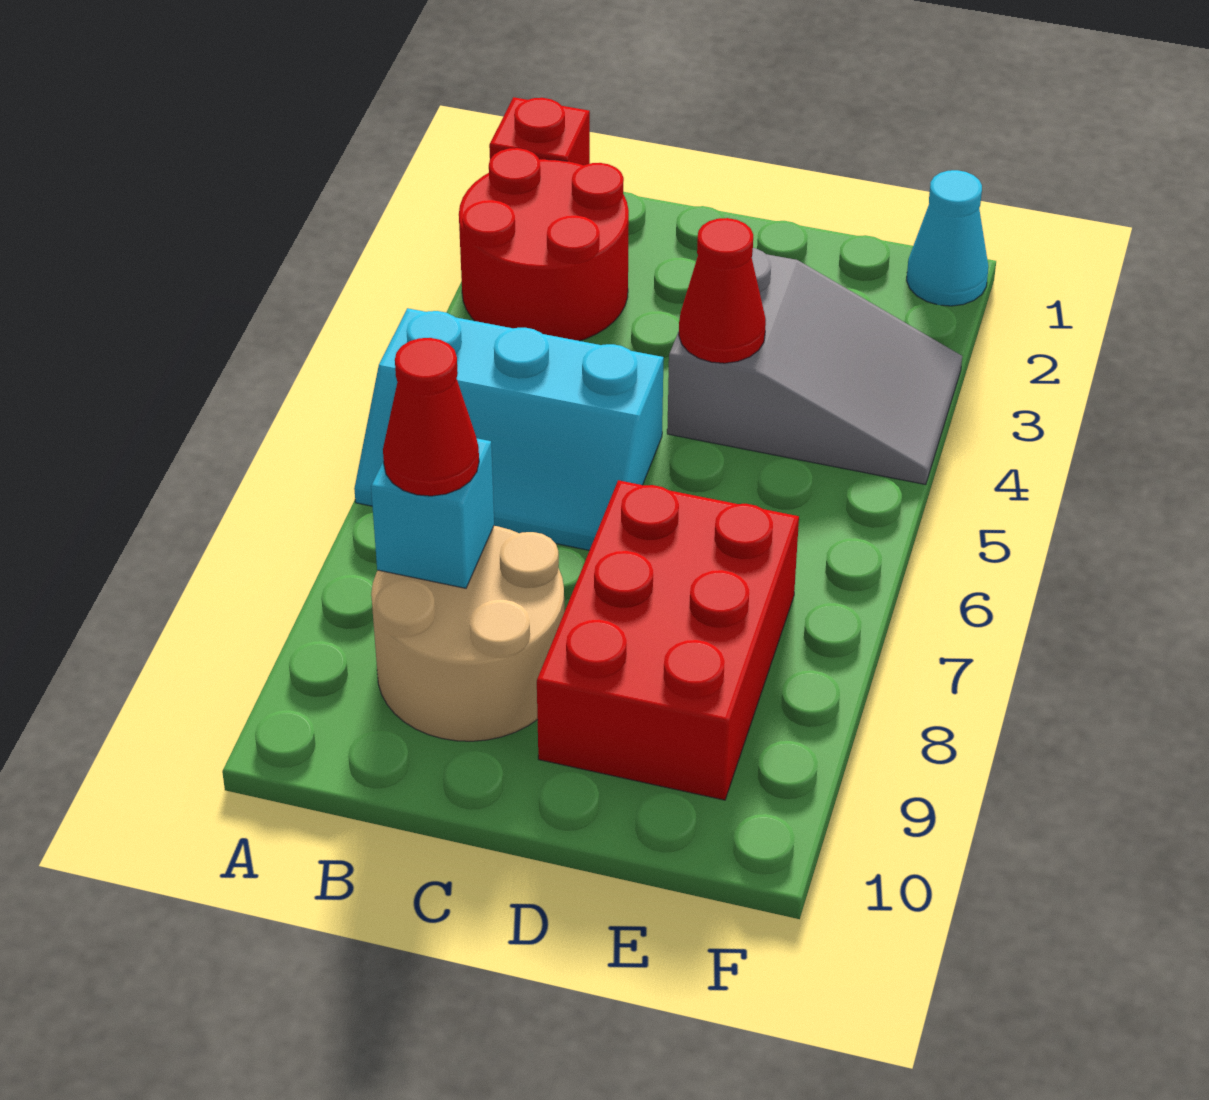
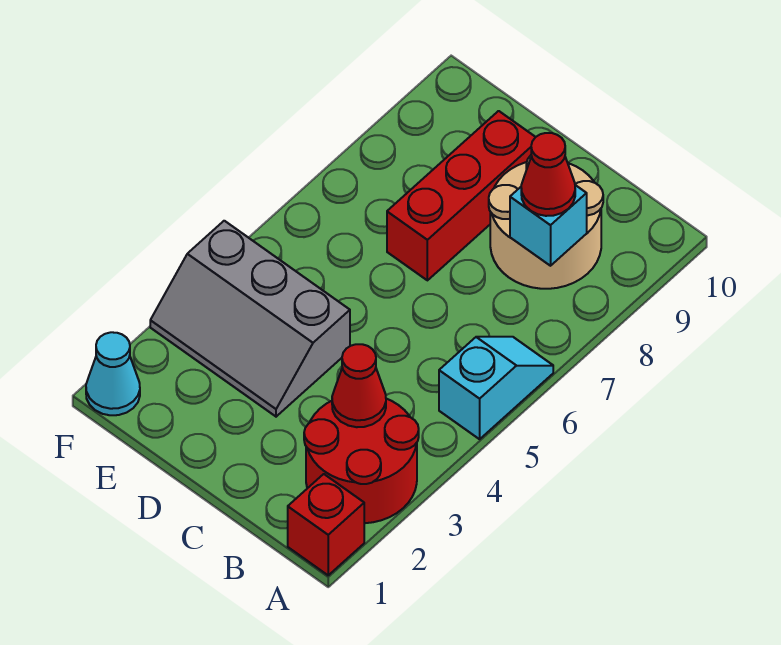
cyan slope A5:C6 level 1 top 5 -> cyan slope A5:A6 level 1 top 5
grey slope D3:F4 level 1 top D -> grey slope D3:F4 level 1 top 4
red cone D4 level 2 -> red cone B3 level 2
red brick D7:E9 level 1 -> red brick D7:D9 level 1

